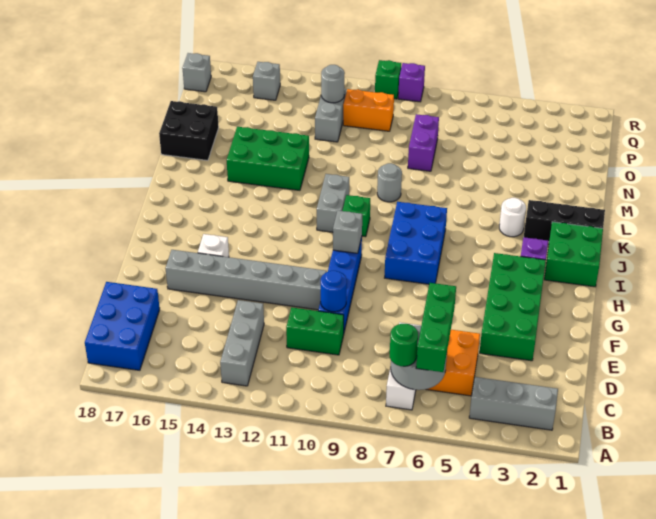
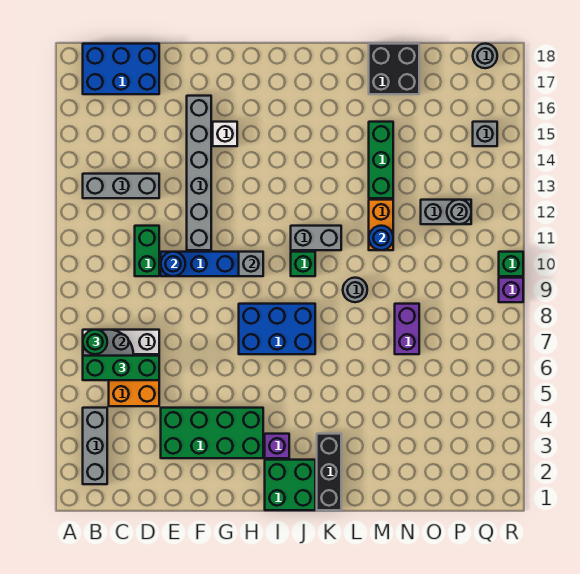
white round brick K4 level 1 -> none
green brick L13:M15 level 1 -> green brick M13:M15 level 1
none -> blue round brick M11 level 2
purple brick N8:O8 level 1 -> purple brick N7:N8 level 1
orange brick P10:P11 level 1 -> orange brick M11:M12 level 1
grey brick Q18 level 1 -> grey round brick Q18 level 1

